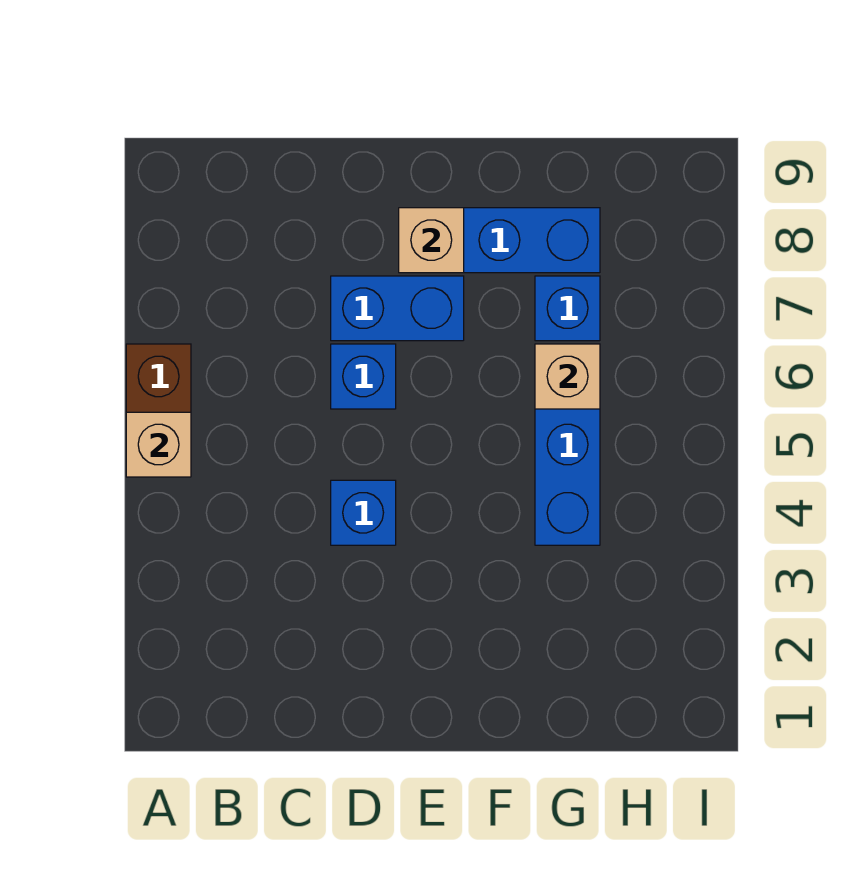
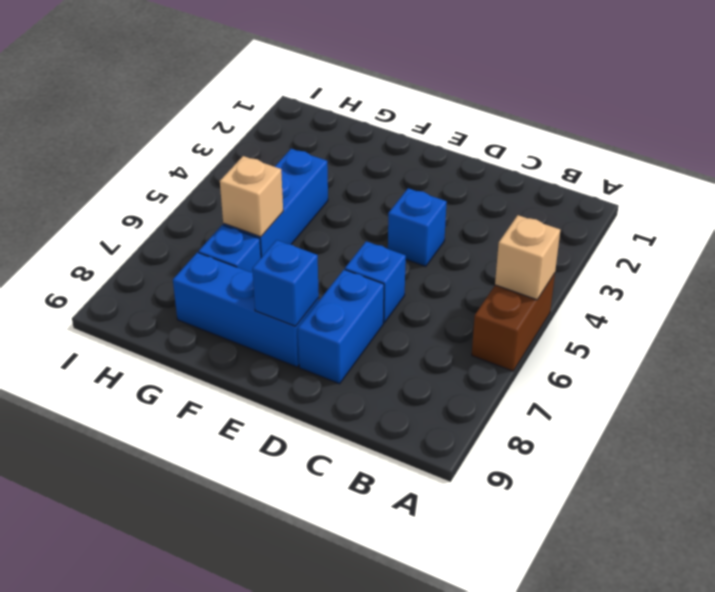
blue brick D7:E7 level 1 -> blue brick D7:D8 level 1
tan brick E8 level 2 -> blue brick E8 level 2

